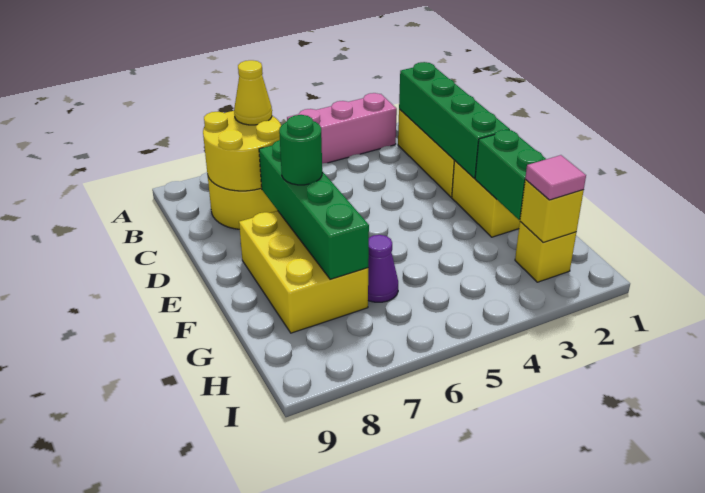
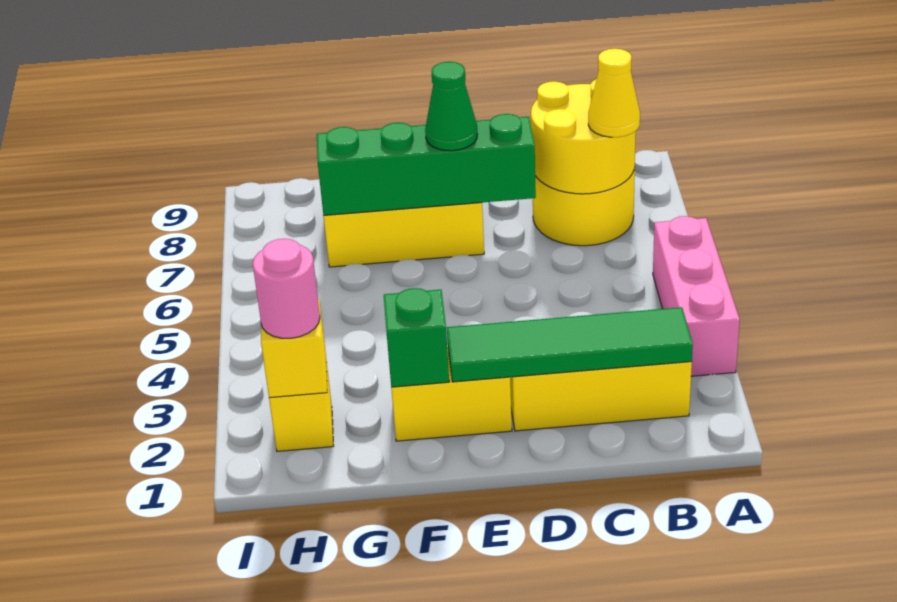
green brick B2:E2 level 2 -> green tile B2:E2 level 2
green round brick E7 level 3 -> green cone E7 level 3
green brick F2:G2 level 2 -> green brick F2 level 2
purple cone G6 level 1 -> none
pink tile H2 level 3 -> pink round brick H2 level 3

